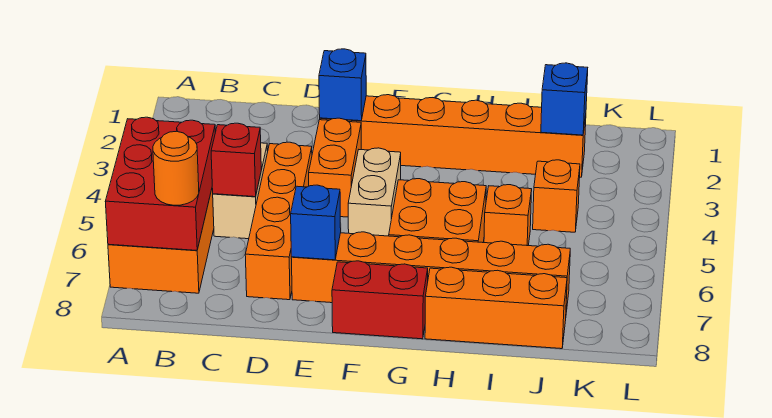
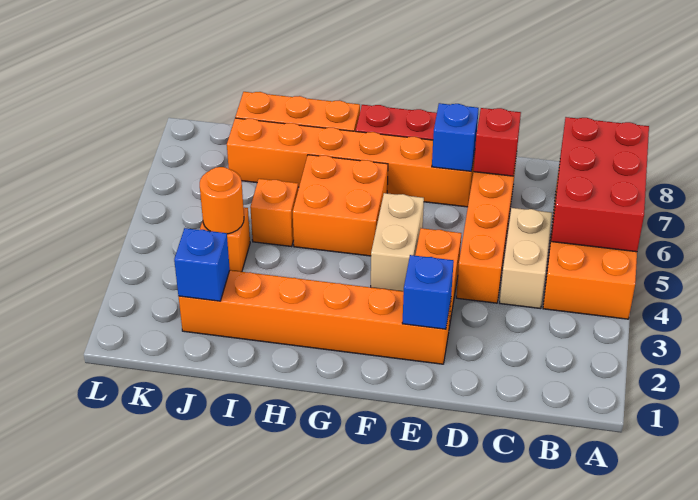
orange round brick B7 level 3 -> orange round brick J4 level 2
red brick C5 level 2 -> red brick D7 level 2

